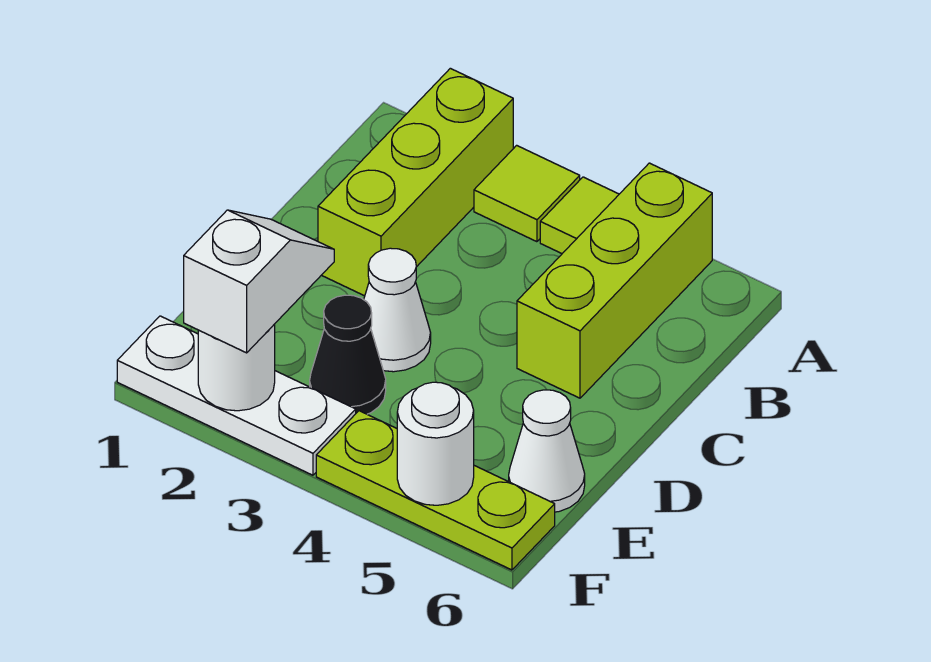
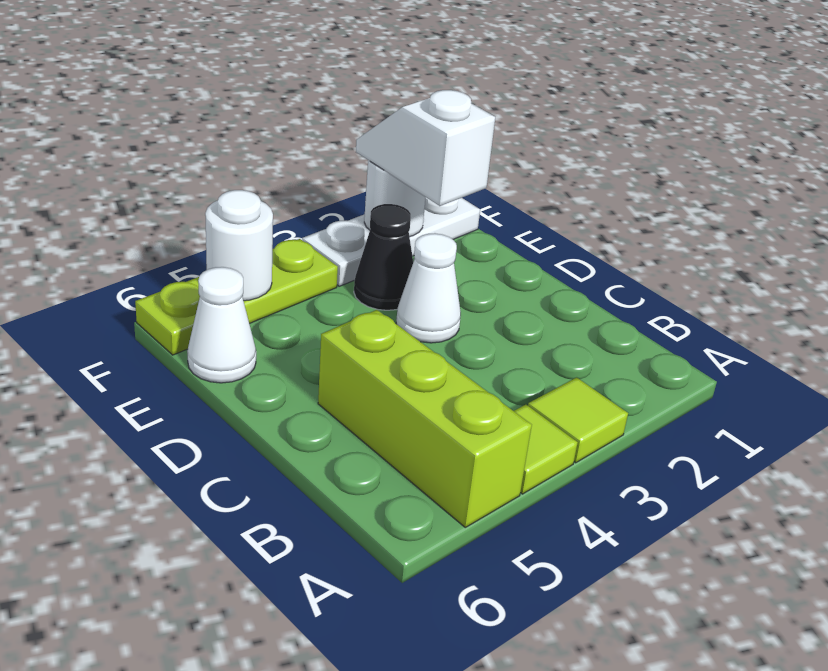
lime brick A2:C2 level 1 -> none
white slope E2:F2 level 3 top F -> white slope E2:F2 level 3 top E

